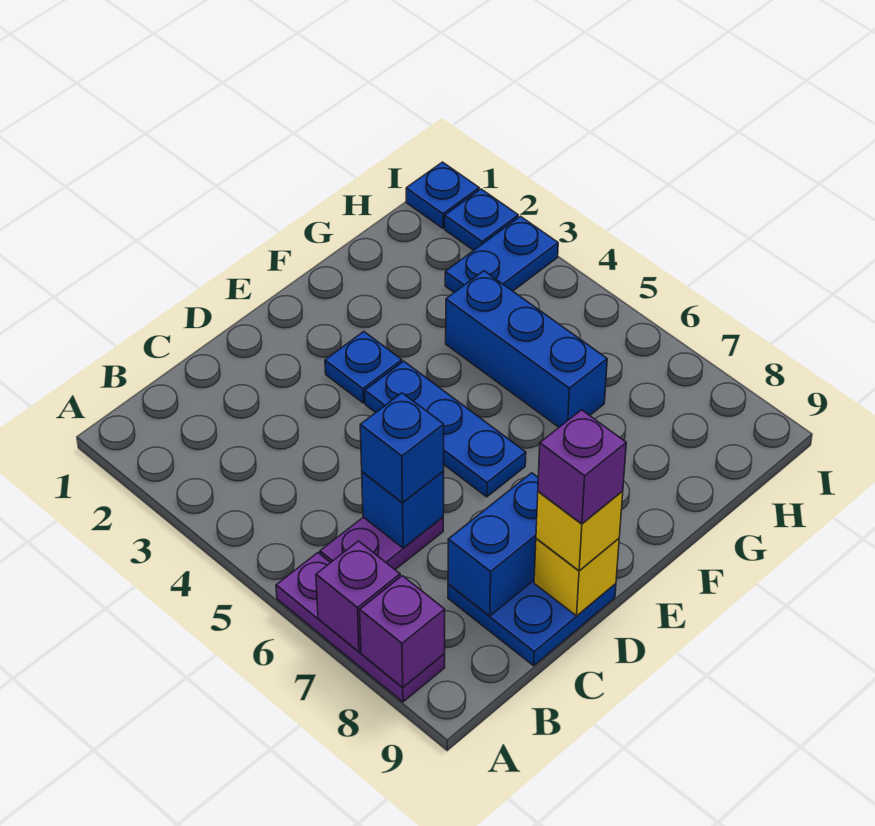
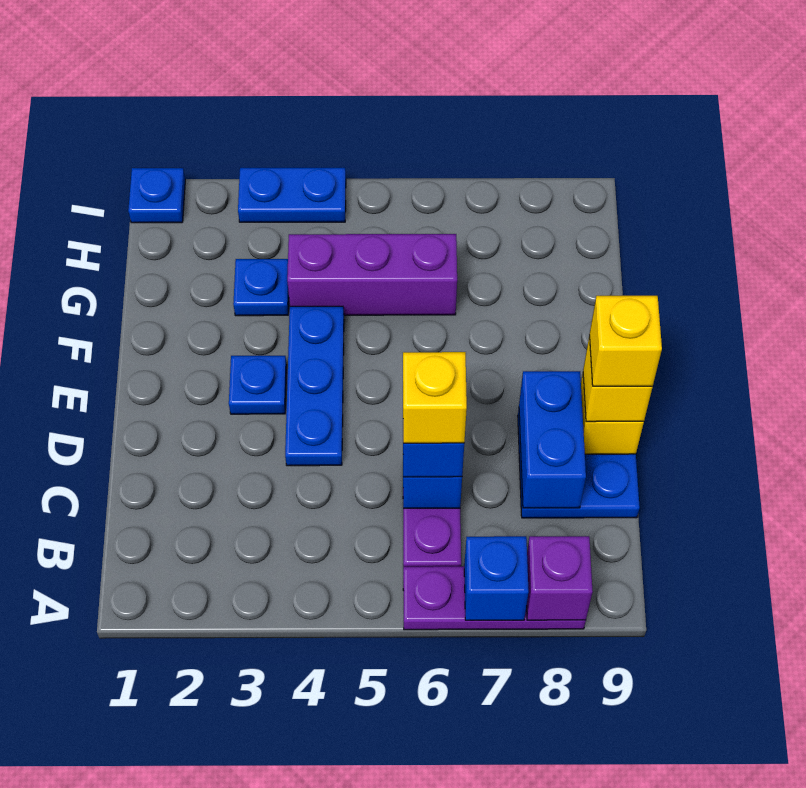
purple brick A7 level 2 -> blue brick A7 level 2
none -> yellow brick C6 level 4
purple brick D9 level 4 -> yellow brick D9 level 4
blue plate E4:E6 level 1 -> blue plate D4:F4 level 1
blue brick G4:G6 level 1 -> purple brick G4:G6 level 1
blue plate H3:I3 level 1 -> blue plate I3:I4 level 1
blue plate I2 level 1 -> blue plate G3 level 1

